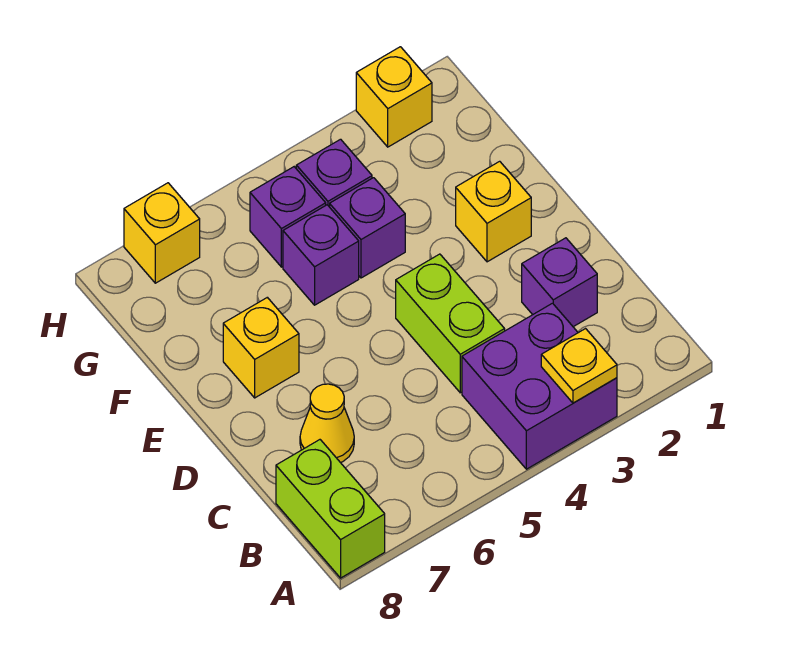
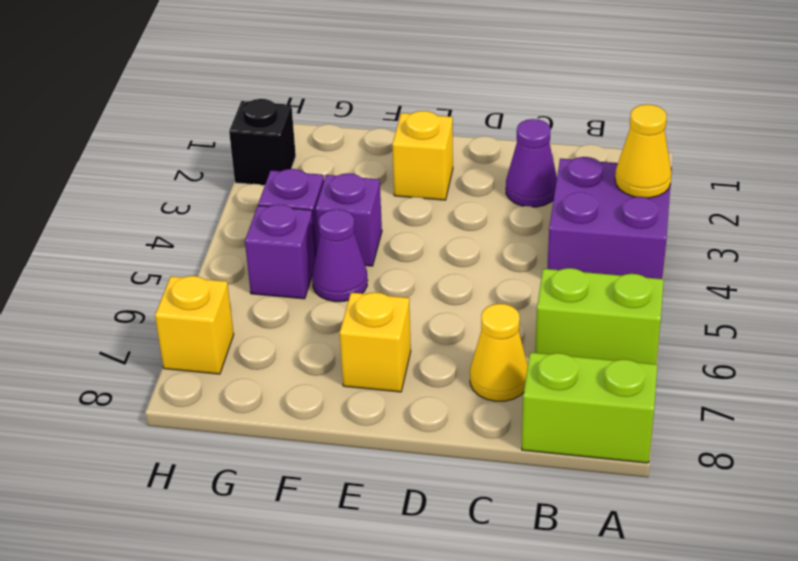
yellow plate A3 level 2 -> yellow cone A3 level 2
purple brick C2 level 1 -> purple cone C2 level 1
lime brick C4:D4 level 1 -> lime brick A6:B6 level 1
purple brick F5 level 1 -> purple cone F5 level 1
yellow brick H2 level 1 -> black brick H2 level 1

